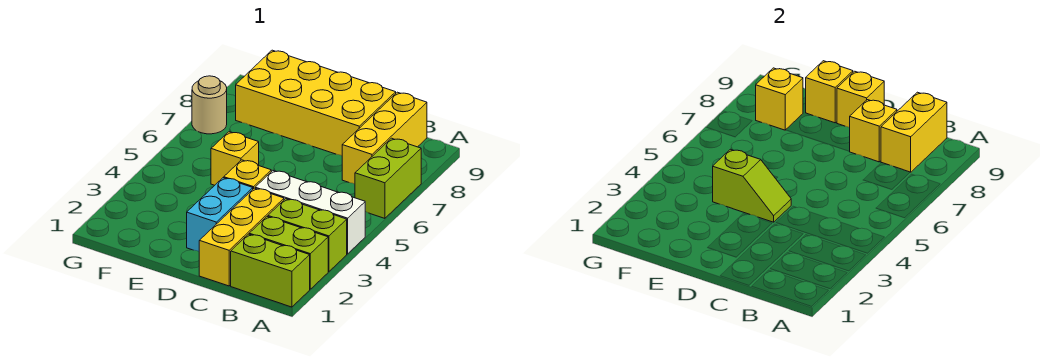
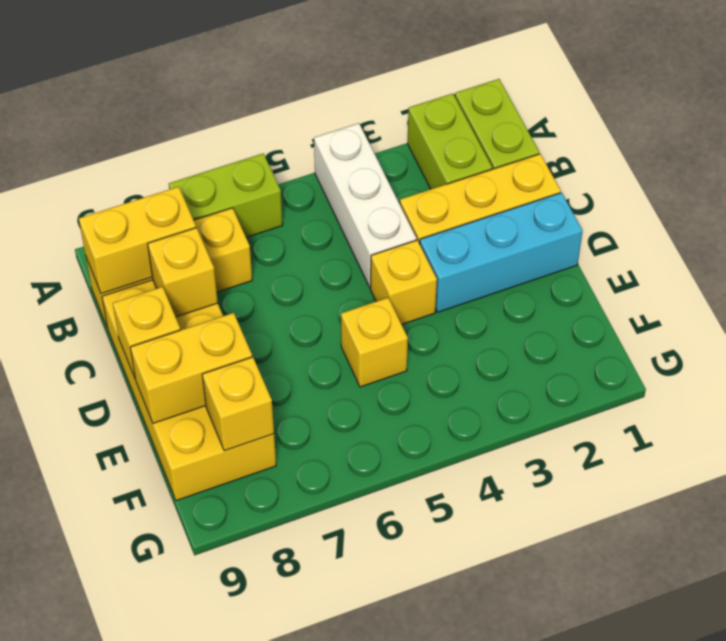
lime brick A3:B3 level 1 -> none
cyan brick D2:D3 level 1 -> cyan brick D1:D3 level 1
lime slope D4:E4 level 2 top E -> none
yellow brick E9 level 2 -> yellow brick E8:E9 level 2
tan round brick G7 level 1 -> none

